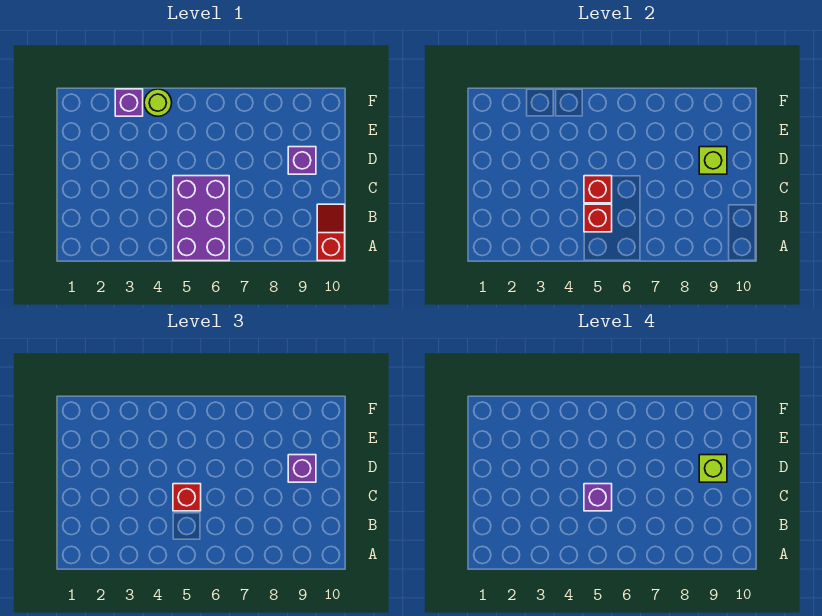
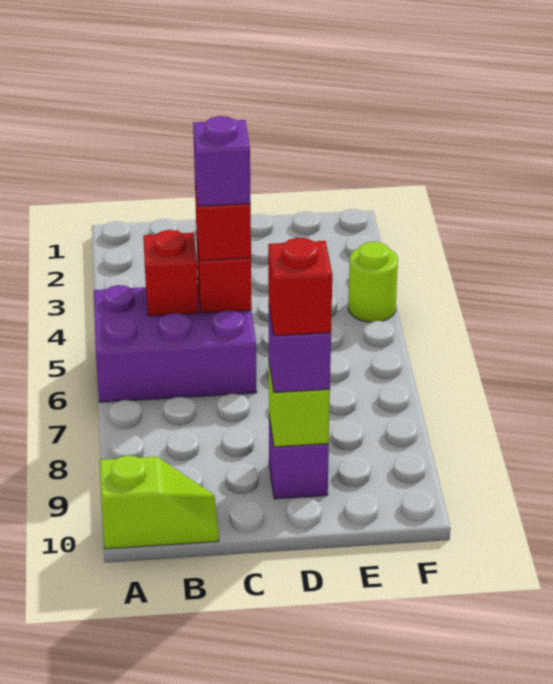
red slope A10:B10 level 1 top A -> lime slope A10:B10 level 1 top A
lime brick D9 level 4 -> red brick D9 level 4
purple brick F3 level 1 -> none

